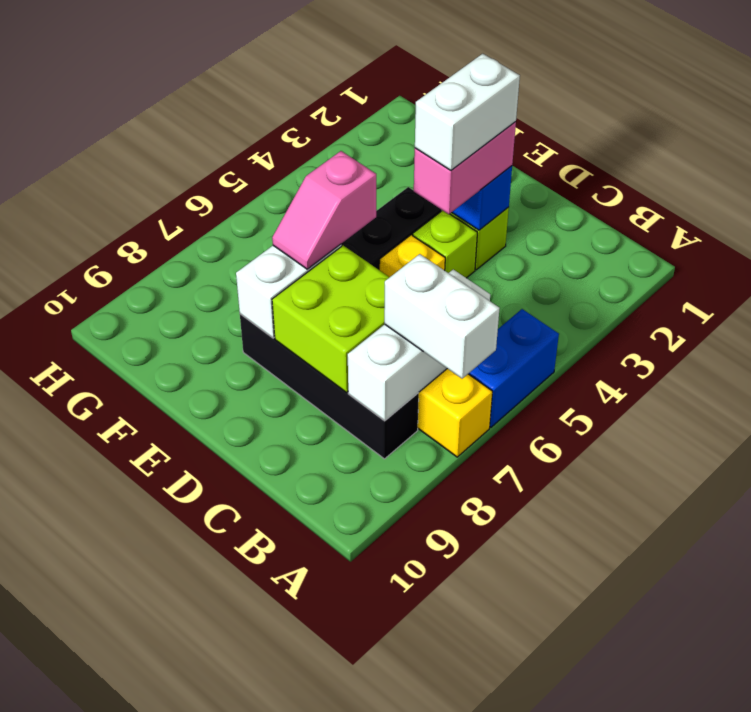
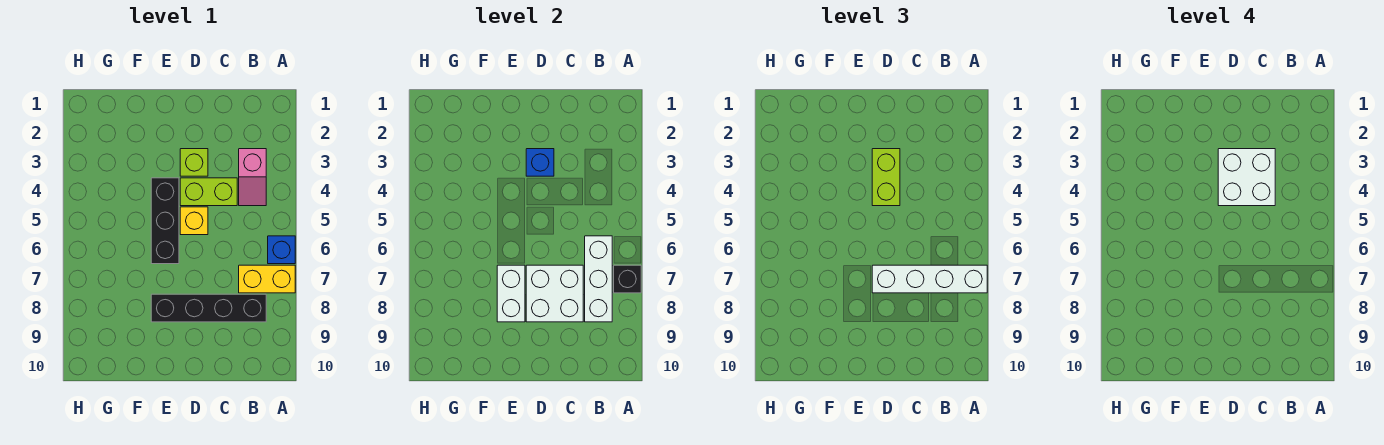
blue brick A5:A6 level 1 -> blue brick A6 level 1
none -> black brick A7 level 2
white brick A7:B7 level 3 -> white brick A7:D7 level 3
lime brick C7:D8 level 2 -> white brick C7:D8 level 2
pink brick D3:D4 level 3 -> lime brick D3:D4 level 3
white brick D3:D4 level 4 -> white brick C3:D4 level 4
lime brick D4 level 1 -> lime brick C4:D4 level 1
pink slope E6:E7 level 3 top 6 -> pink slope B3:B4 level 1 top 3

